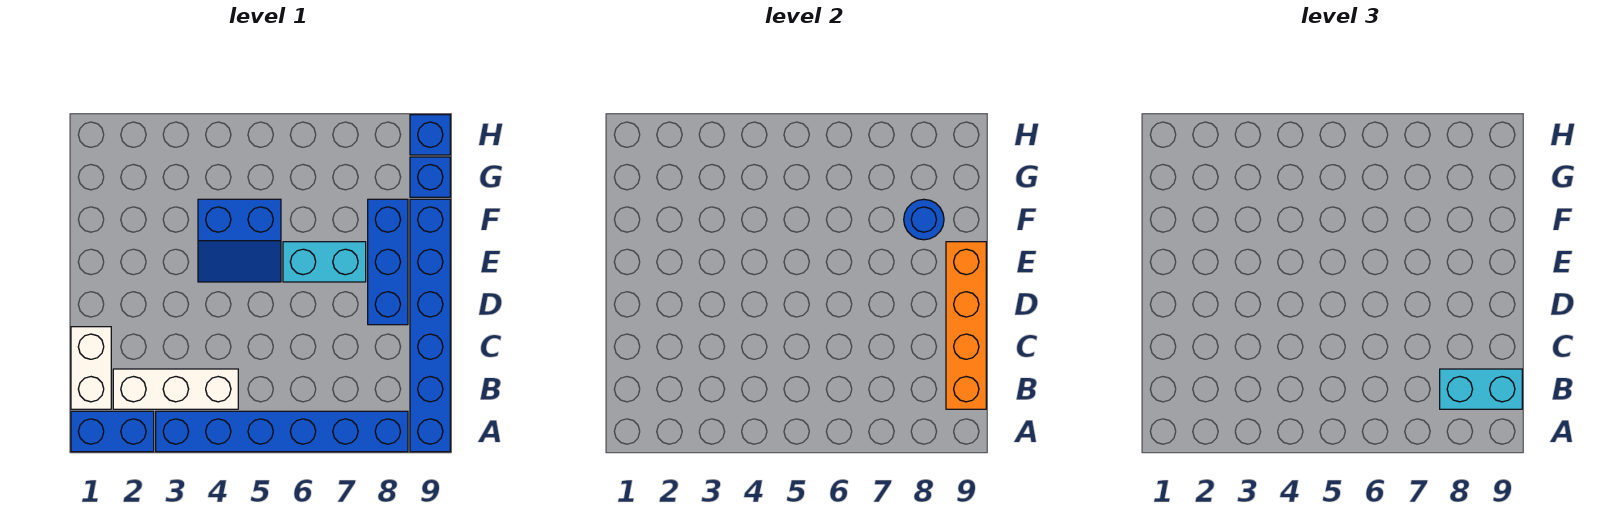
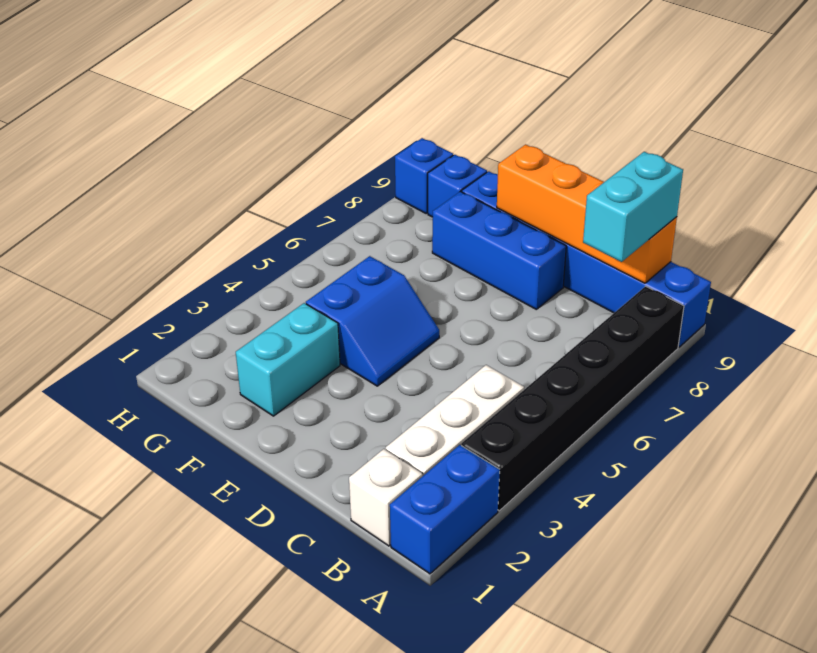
blue brick A3:A8 level 1 -> black brick A3:A8 level 1
white brick B1:C1 level 1 -> white brick B1 level 1
cyan brick E6:E7 level 1 -> cyan brick F2:F3 level 1
blue round brick F8 level 2 -> none

